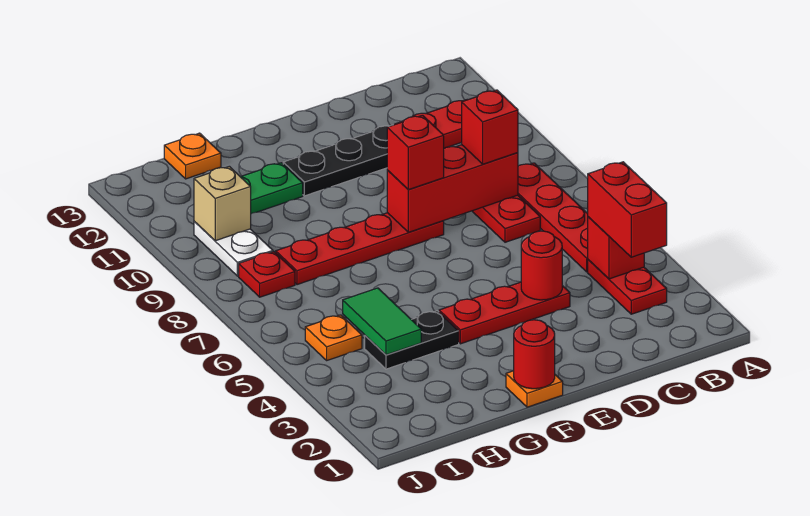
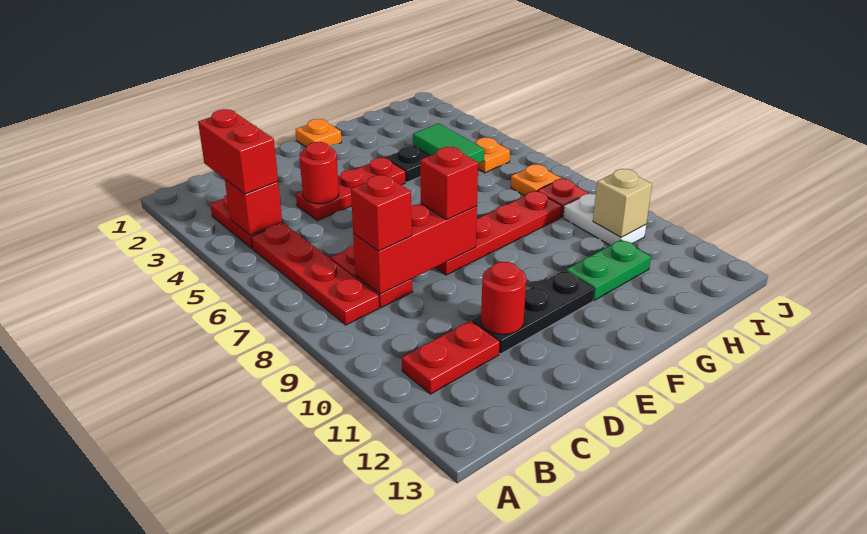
red round brick F1 level 2 -> red round brick D11 level 2
orange plate H13 level 1 -> orange plate I7 level 1

